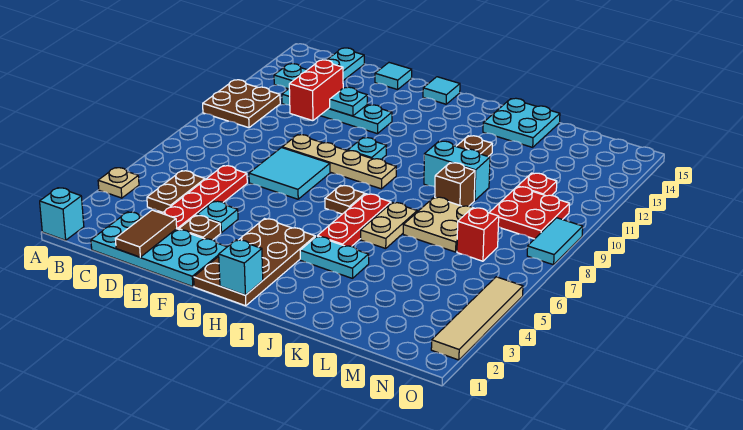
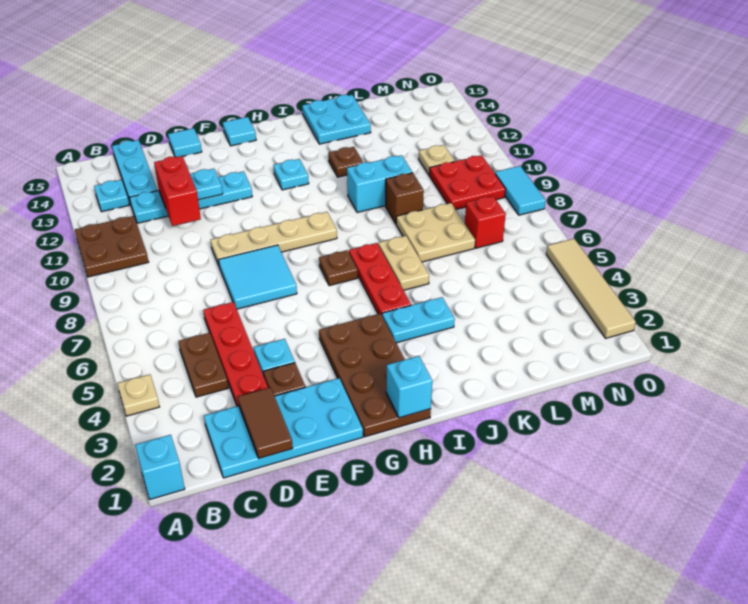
cyan plate G10 level 1 -> cyan plate H12 level 1
red plate M11 level 1 -> tan plate M11 level 1

